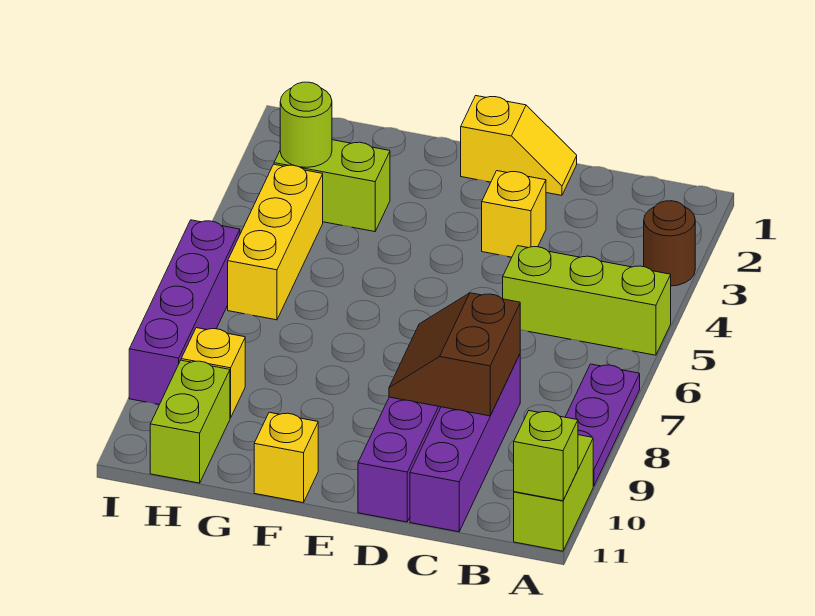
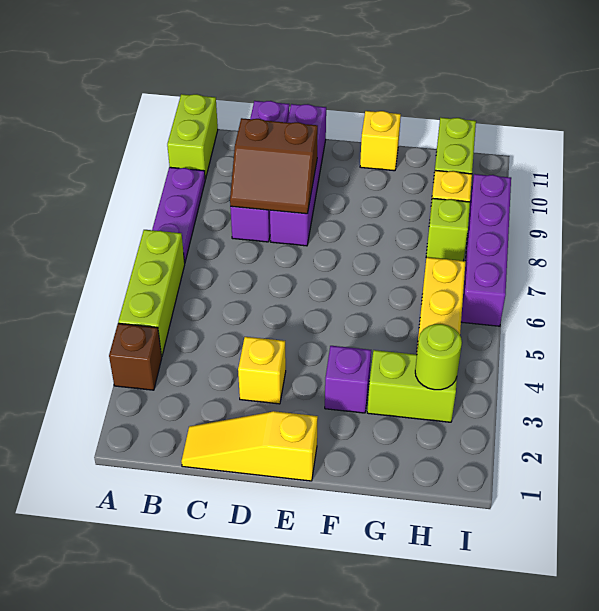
brown round brick A3 level 1 -> brown brick A3 level 1
lime brick A5:C5 level 1 -> lime brick A4:A6 level 1
lime brick A11 level 2 -> lime brick H8 level 1
brown slope C8:D9 level 2 top C -> brown slope C8:D9 level 2 top 9
yellow slope D1:E1 level 1 top E -> yellow slope C1:E1 level 1 top E
none -> purple brick F3 level 1

